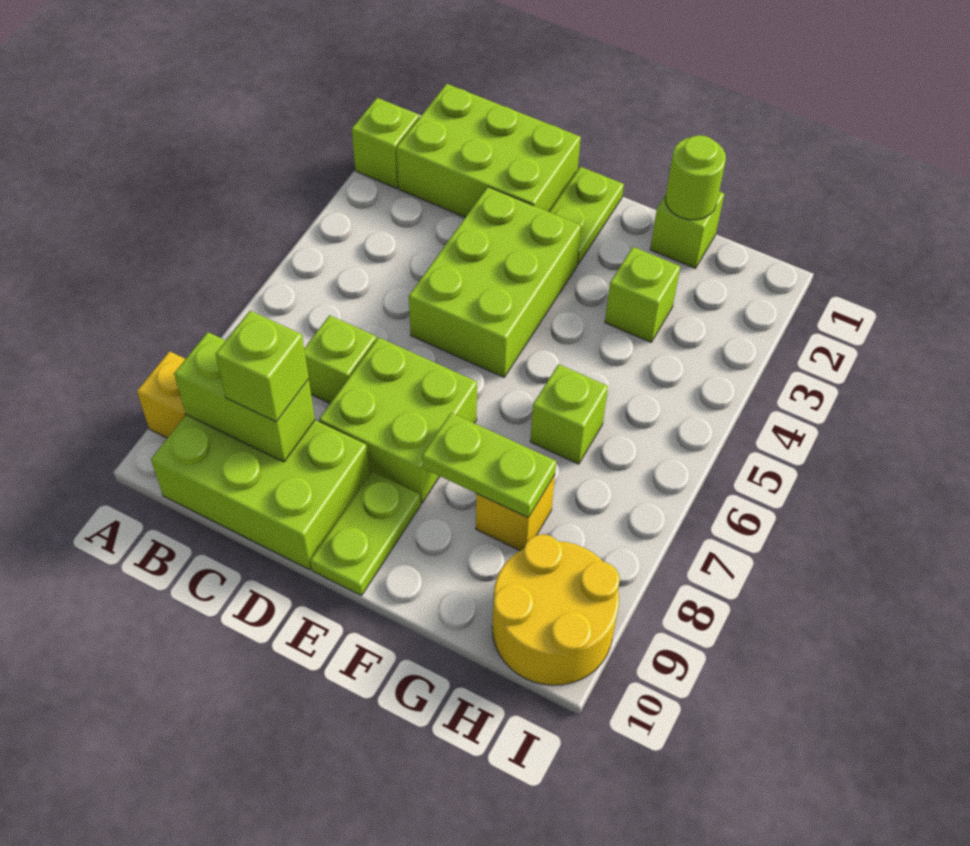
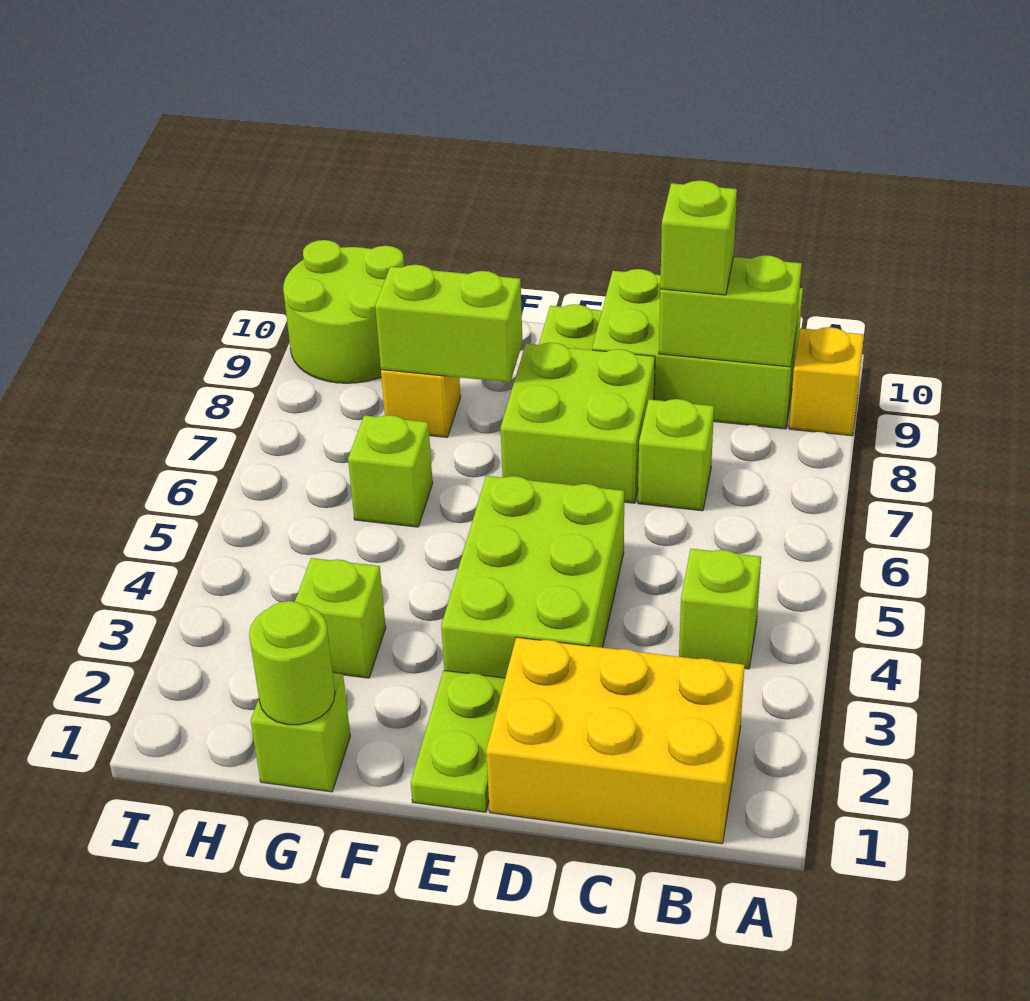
lime brick A2 level 1 -> lime brick B4 level 1
lime brick B1:D2 level 1 -> yellow brick B1:D2 level 1
lime plate F8:G8 level 2 -> lime brick F8:G8 level 2
yellow round brick H9:I10 level 1 -> lime round brick H9:I10 level 1

